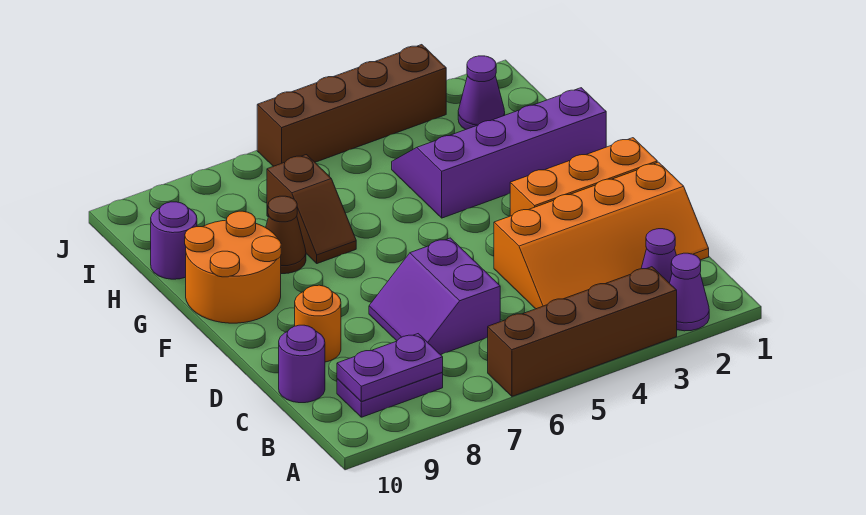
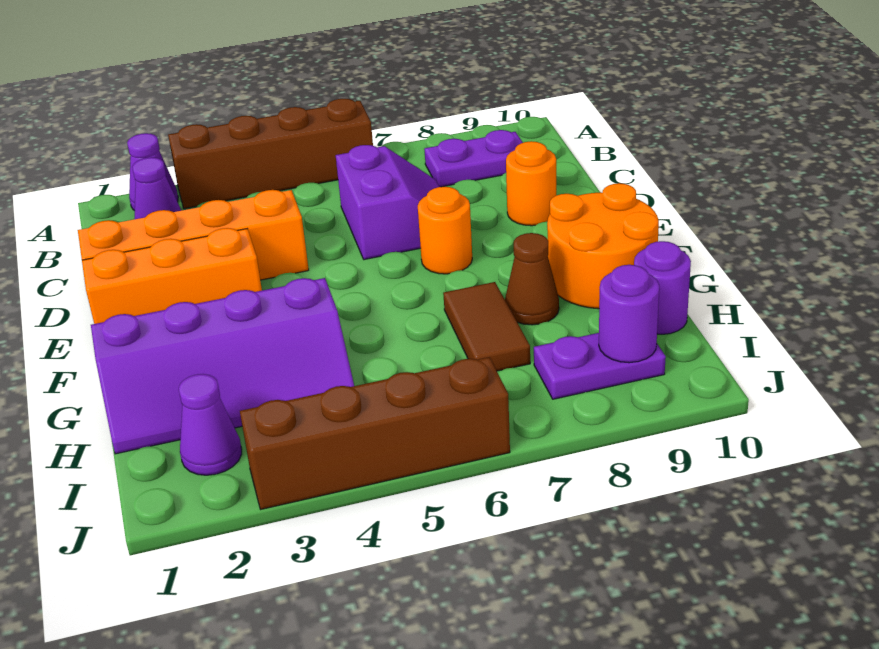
purple plate B8:B9 level 2 -> purple plate I8:I9 level 1
purple round brick C10 level 1 -> purple round brick I9 level 2
none -> orange round brick E7 level 1
brown slope G7:H7 level 1 top H -> brown tile G7:H7 level 1

